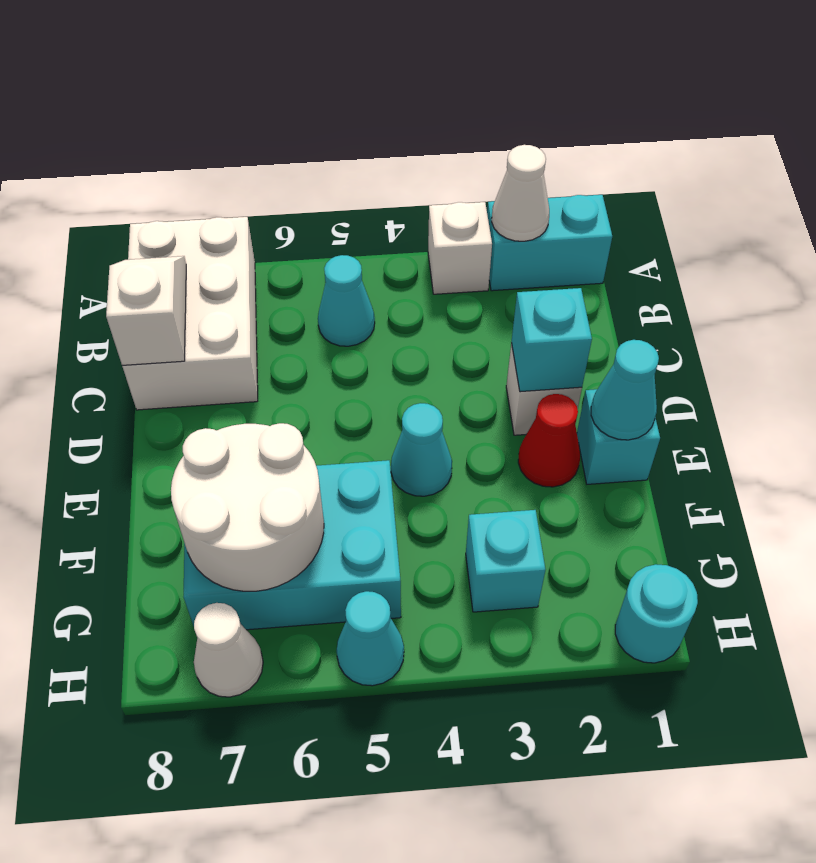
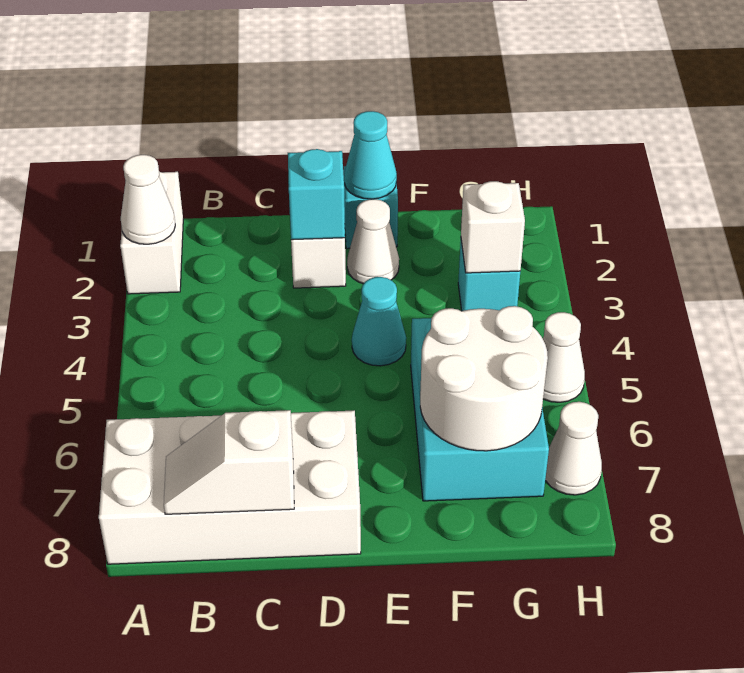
cyan brick A1:A2 level 1 -> white brick A1:A2 level 1
white brick A3 level 1 -> white brick G3 level 2
white brick A7:C8 level 1 -> white brick A7:D8 level 1
cyan cone B5 level 1 -> none
red cone E2 level 1 -> white cone E2 level 1
cyan round brick H1 level 1 -> none
cyan cone H5 level 1 -> white cone H5 level 1

